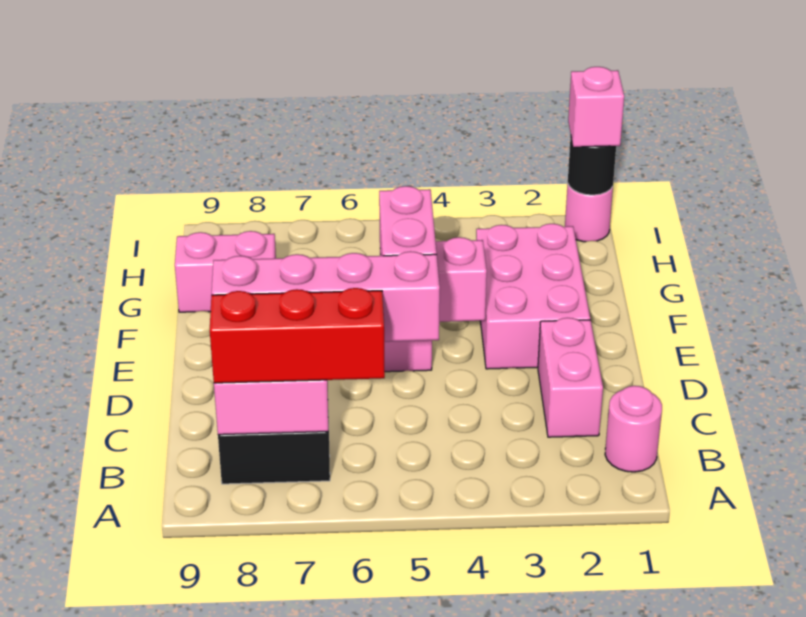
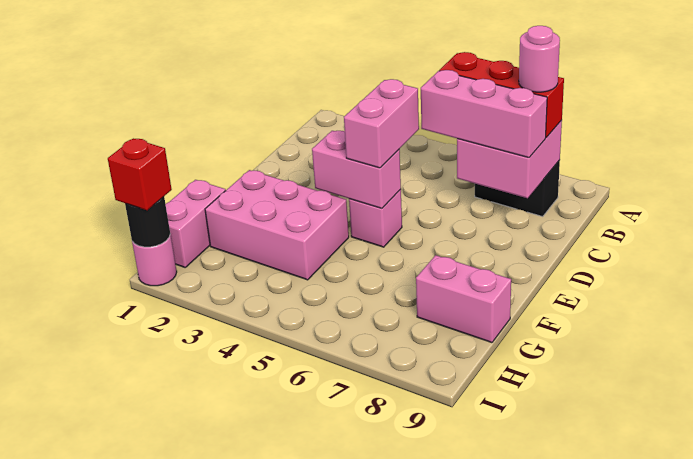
pink round brick B1 level 1 -> pink round brick B8 level 4
pink brick C2:D2 level 1 -> pink brick G1:H1 level 1
pink brick C5:C8 level 3 -> pink brick C6:C8 level 3
pink brick E2:G3 level 1 -> pink brick F2:G4 level 1
pink brick I1 level 3 -> red brick I1 level 3

